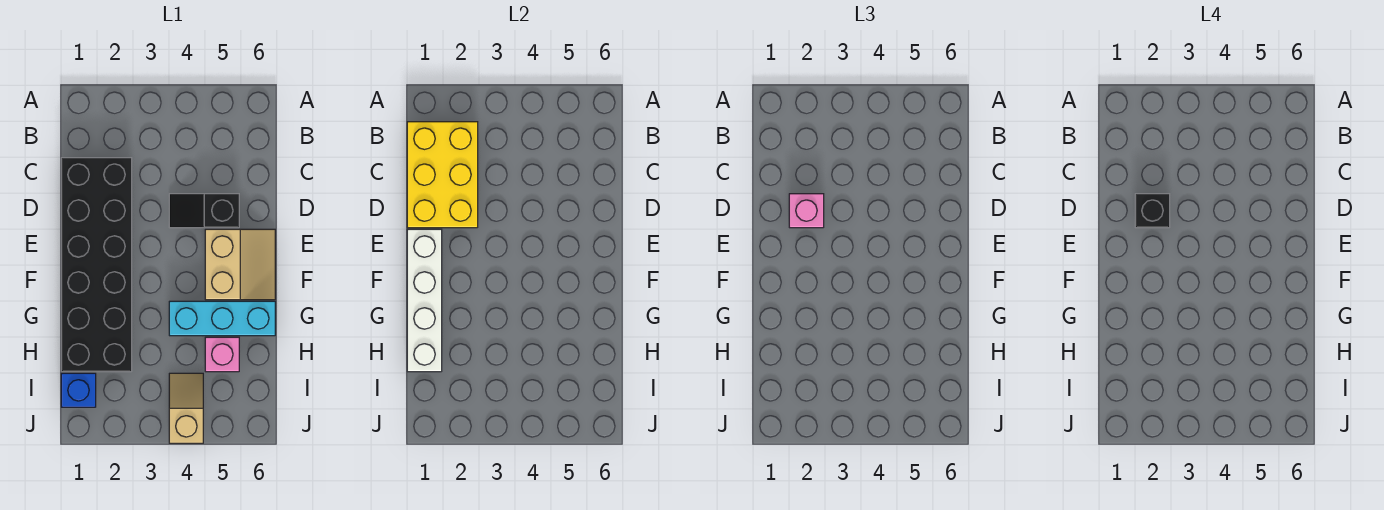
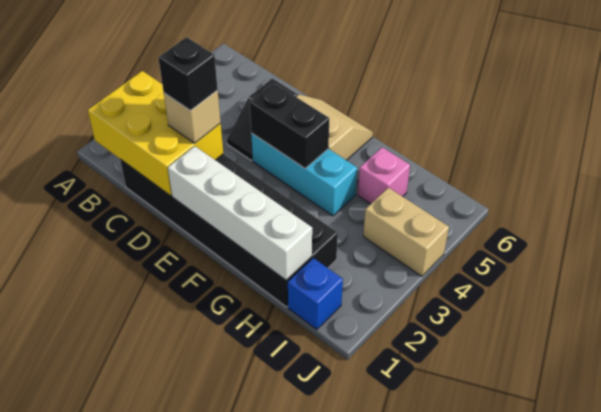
pink brick D2 level 3 -> tan brick D2 level 3
none -> black brick E4:F4 level 2
cyan brick G4:G6 level 1 -> cyan brick E4:G4 level 1
tan slope I4:J4 level 1 top J -> tan brick I4:J4 level 1

